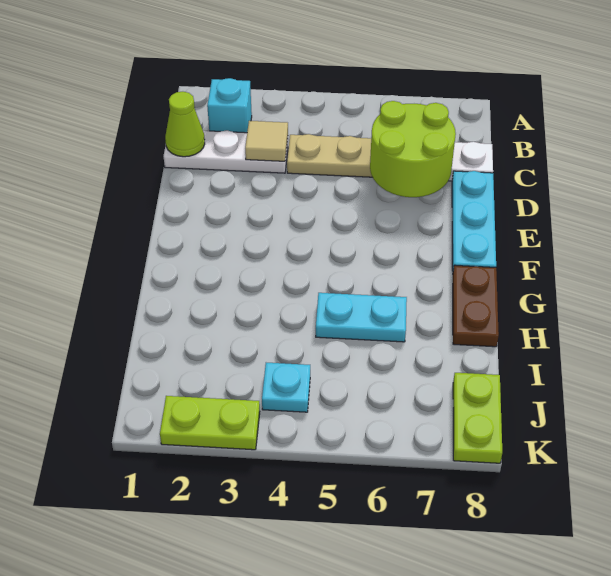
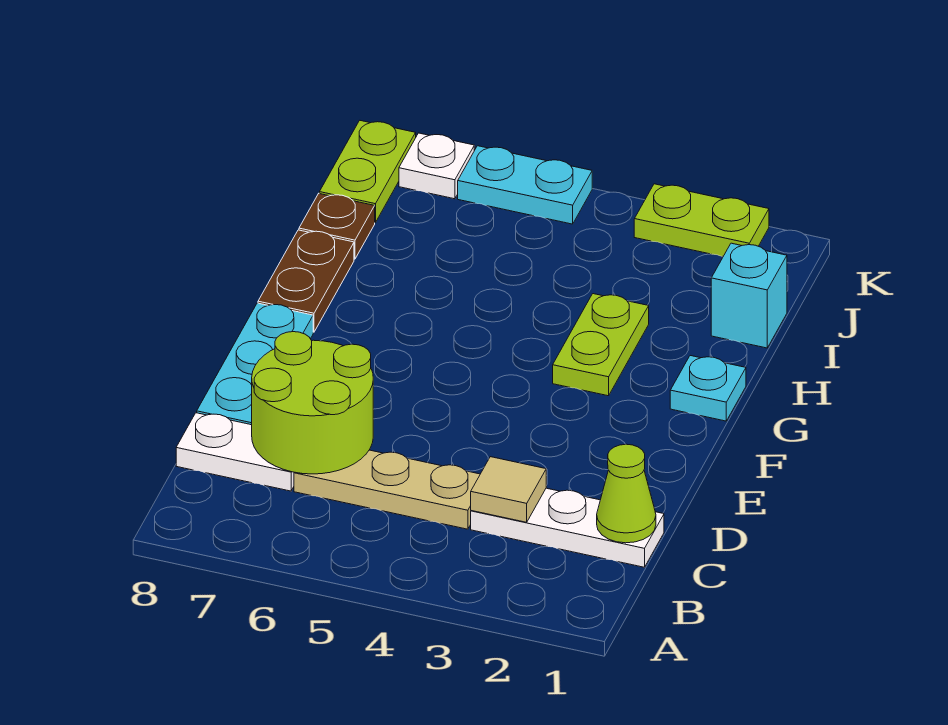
cyan brick B2 level 1 -> cyan brick I1 level 1
none -> lime plate G3:H3 level 1
cyan plate H5:H6 level 1 -> cyan plate K5:K6 level 1
none -> brown plate I8 level 1
cyan plate J4 level 1 -> cyan plate G1 level 1
none -> white plate K7 level 1

